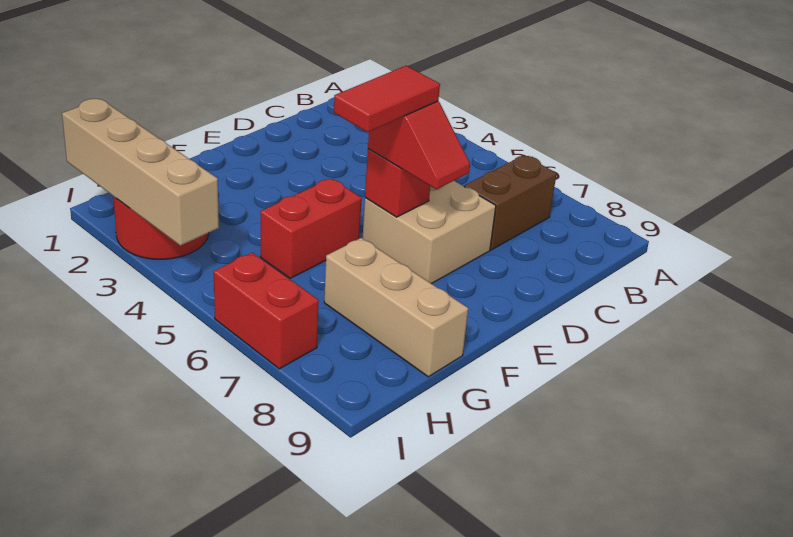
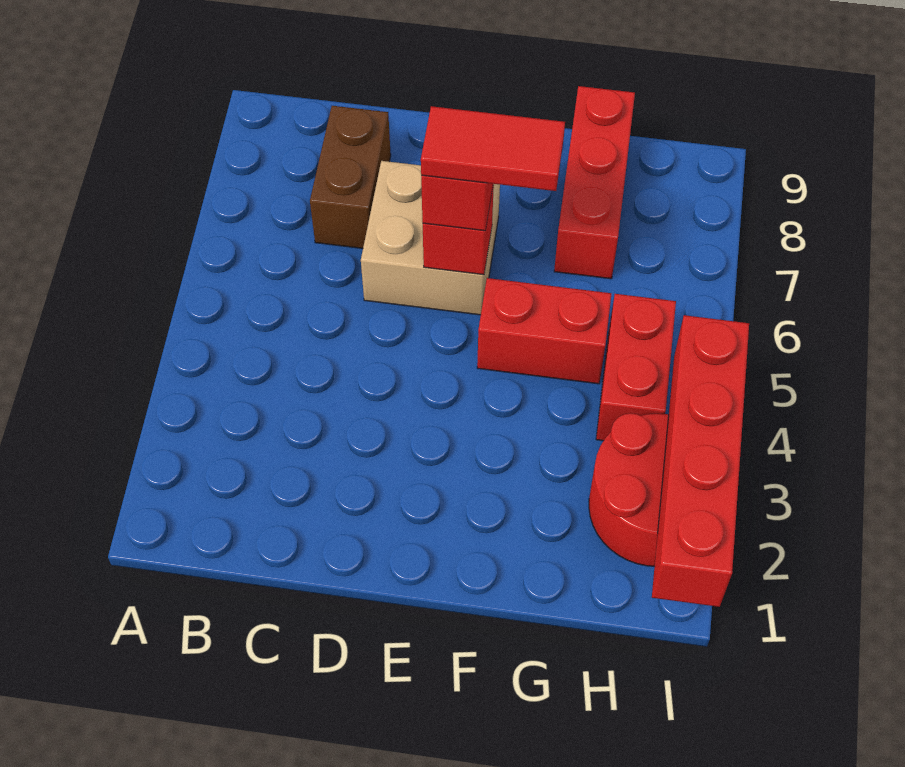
brown brick B7:C7 level 1 -> brown brick C7:C8 level 1
tan brick G7:G9 level 1 -> red brick G7:G9 level 1
tan brick I1:I4 level 2 -> red brick I1:I4 level 2
red brick I6:I7 level 1 -> red brick H4:H5 level 1

